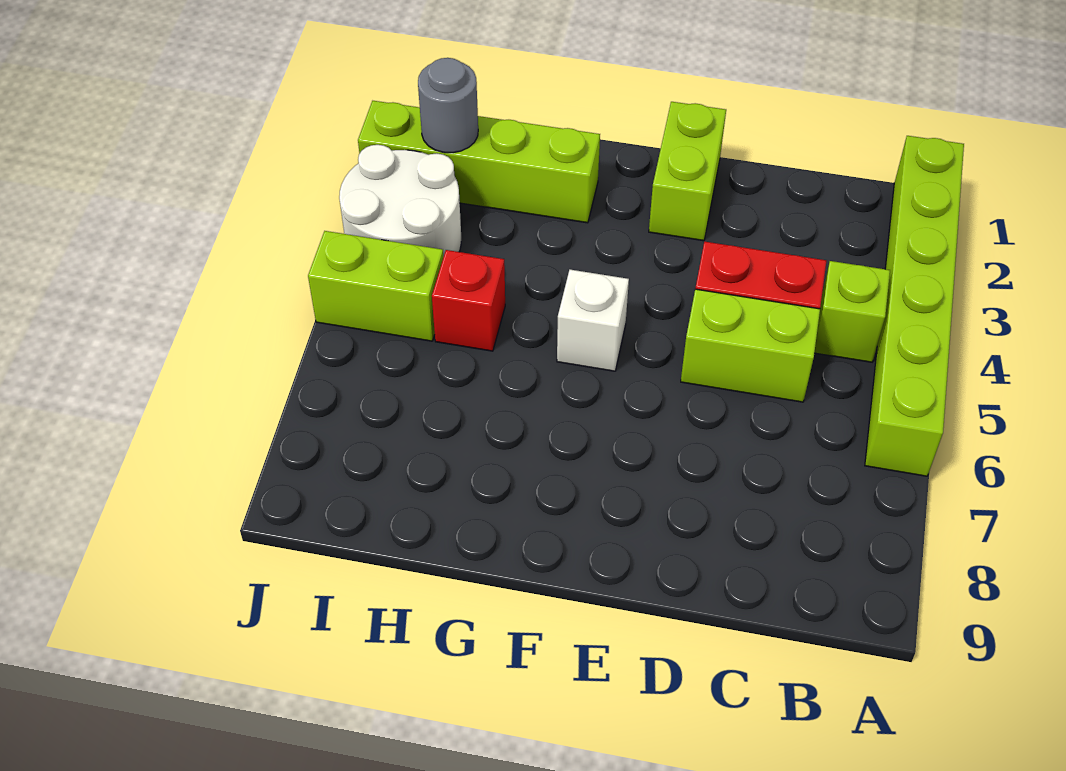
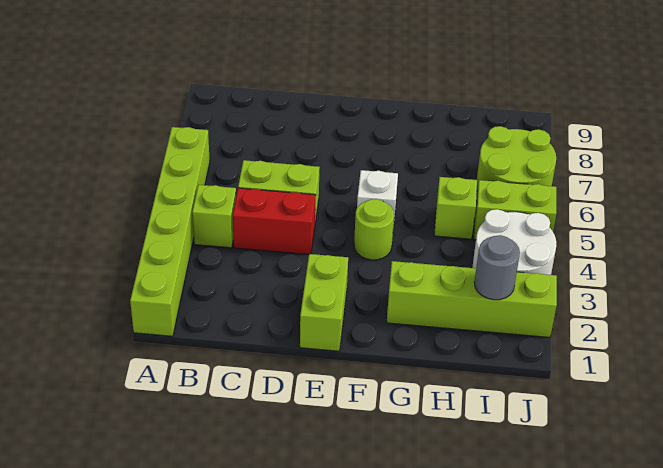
none -> lime round brick F4 level 1
red brick H5 level 1 -> lime brick H5 level 1
none -> lime round brick I6:J7 level 1

